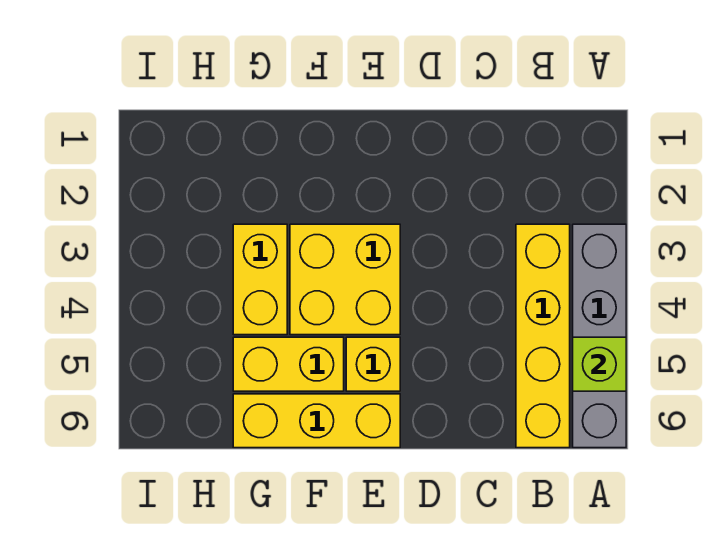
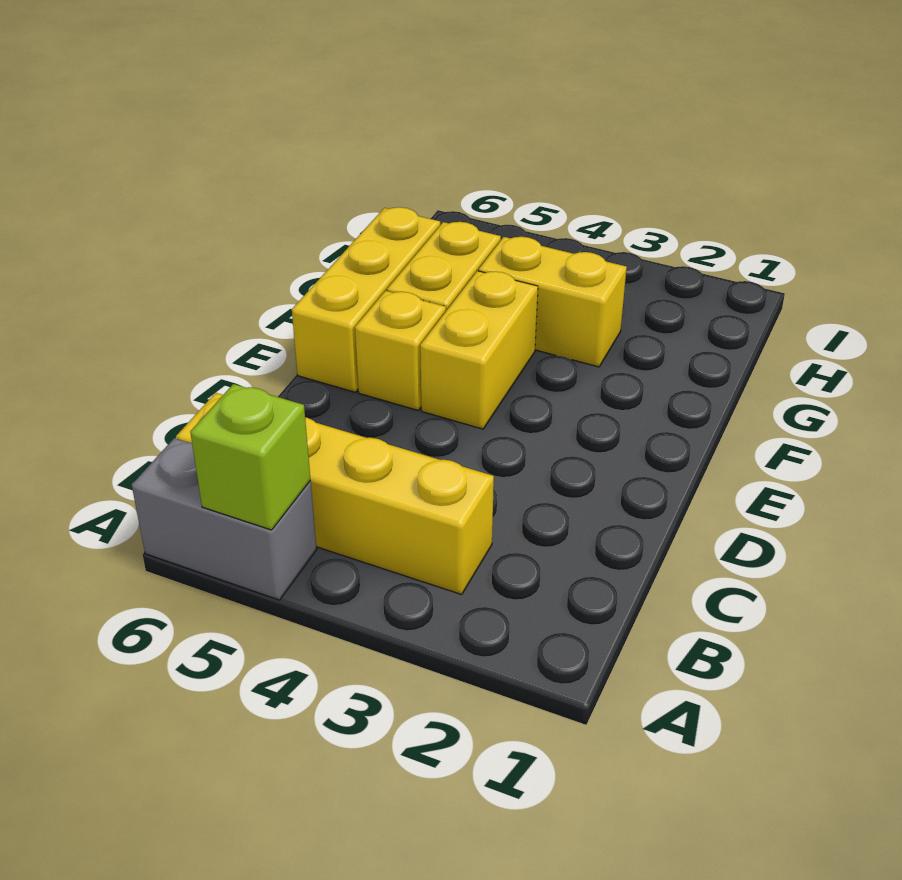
grey brick A3:A6 level 1 -> grey brick A5:A6 level 1
yellow brick E3:F4 level 1 -> yellow brick E4:F4 level 1

